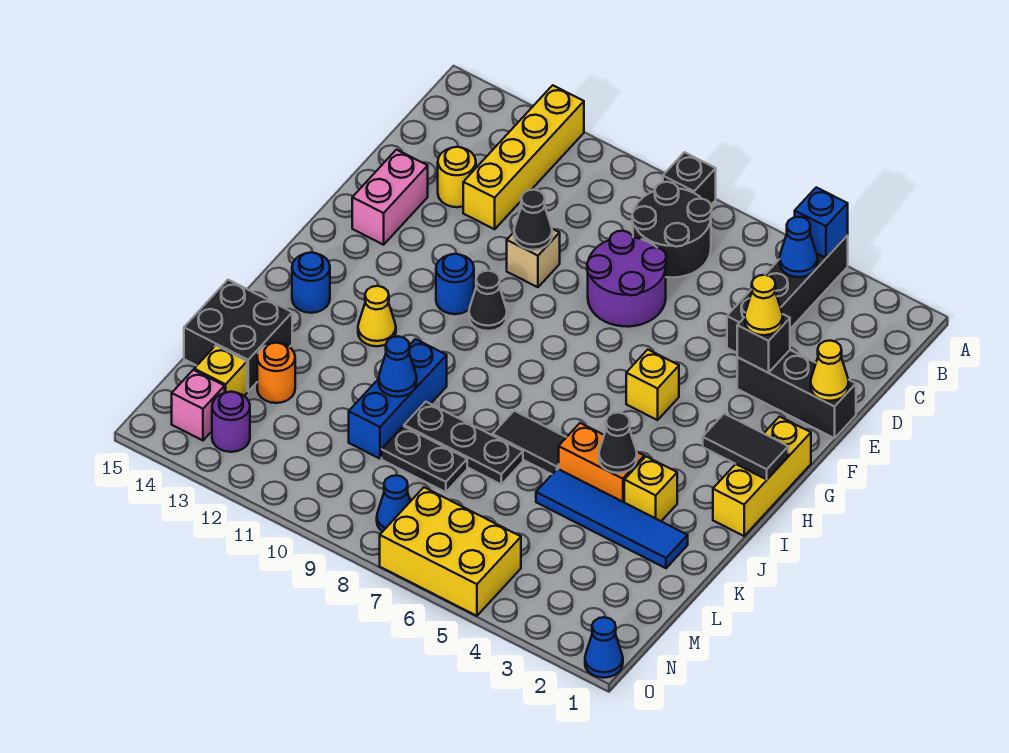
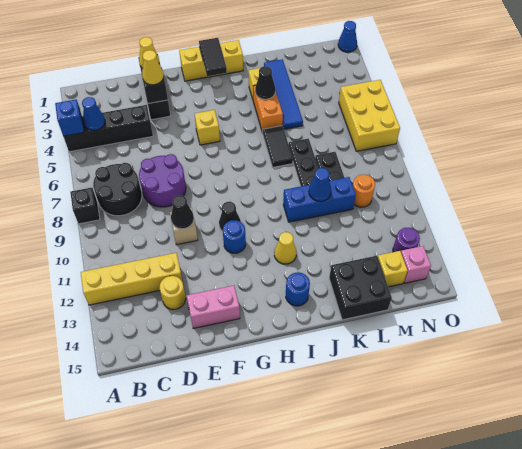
orange round brick L13 level 1 -> orange round brick M10 level 1
blue cone N8 level 1 -> none

